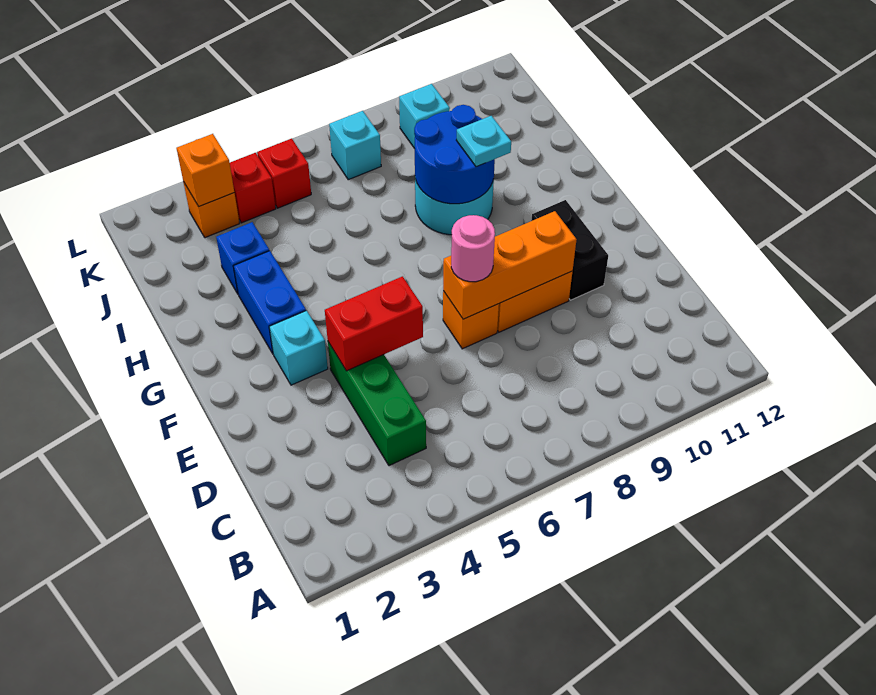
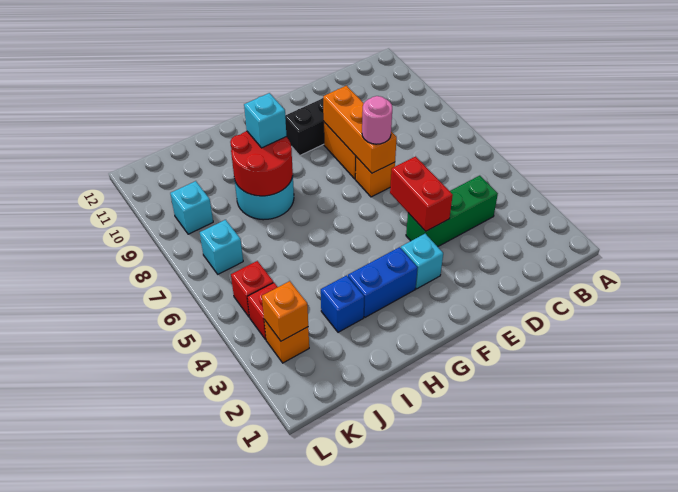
blue round brick H8:I9 level 2 -> red round brick H8:I9 level 2
cyan plate H9 level 3 -> cyan brick H9 level 3

